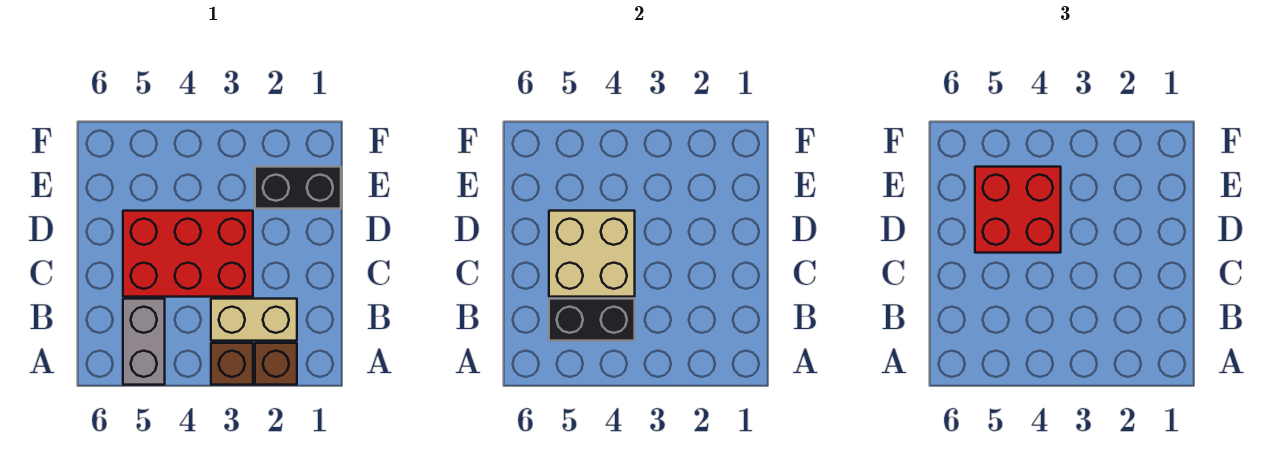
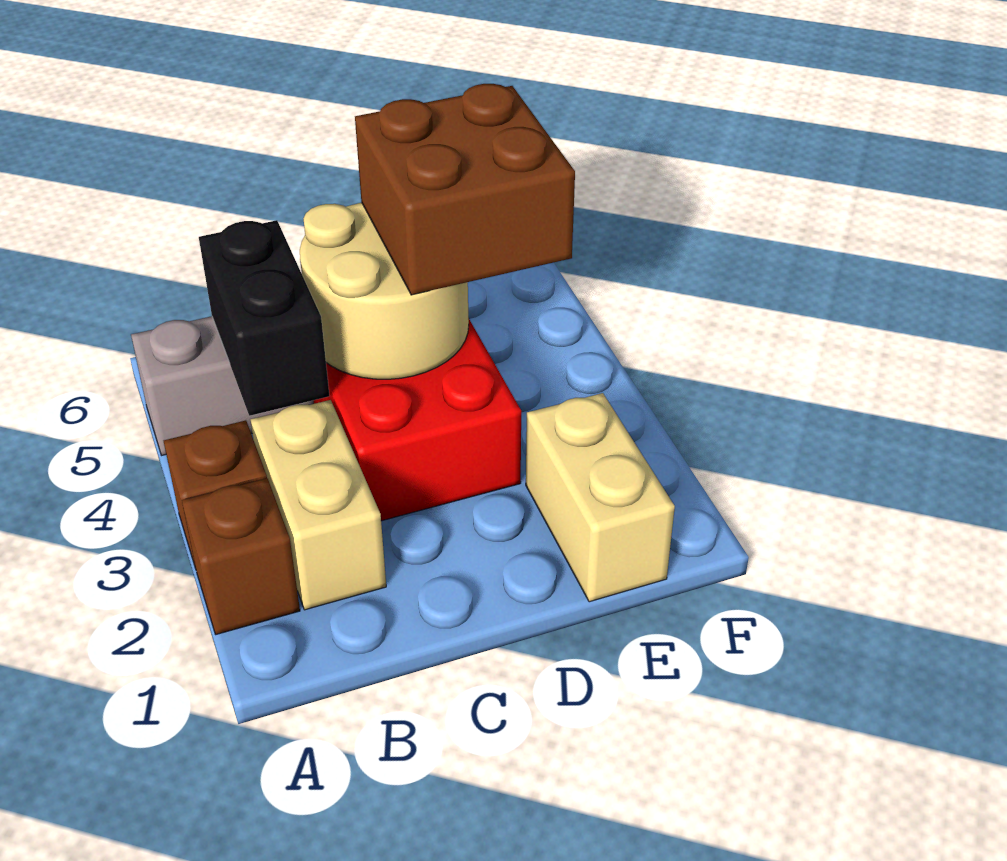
tan brick C4:D5 level 2 -> tan round brick C4:D5 level 2
red brick D4:E5 level 3 -> brown brick D4:E5 level 3
black brick E1:E2 level 1 -> tan brick E1:E2 level 1

